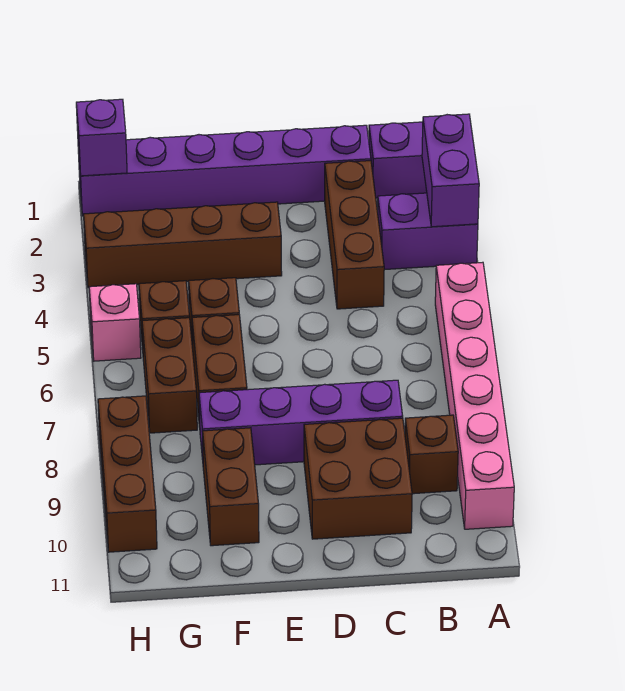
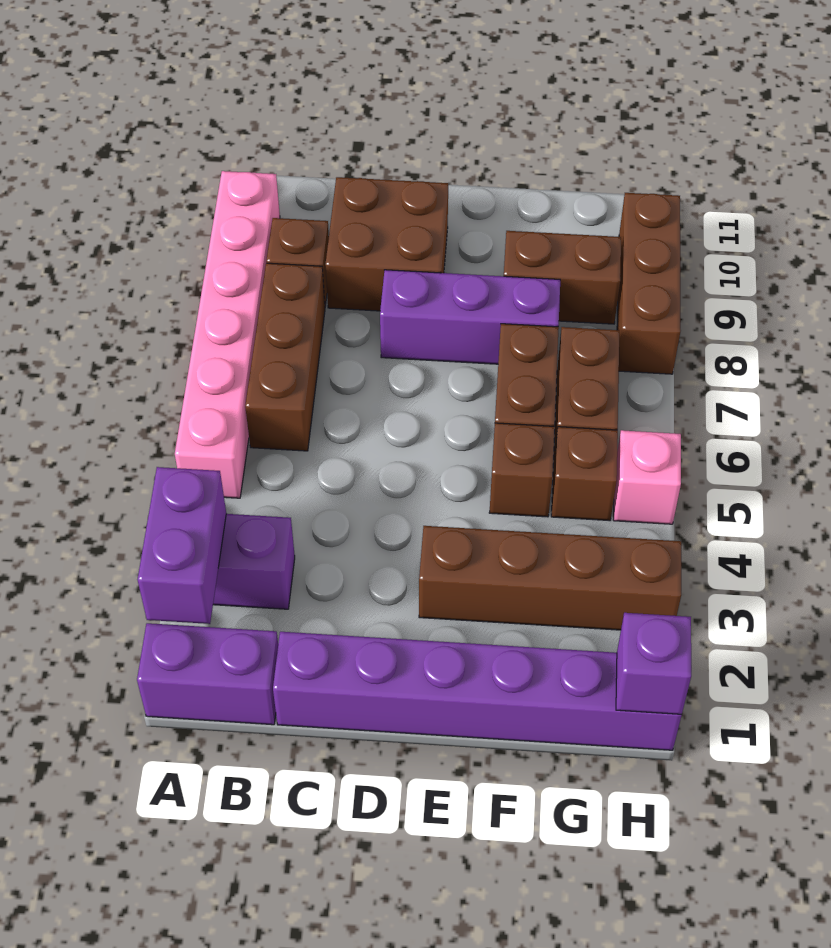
brown brick C2:C4 level 1 -> brown brick B6:B8 level 1
purple brick C8:F8 level 1 -> purple brick D8:F8 level 1
brown brick F9:F10 level 1 -> brown brick F9:G9 level 1

